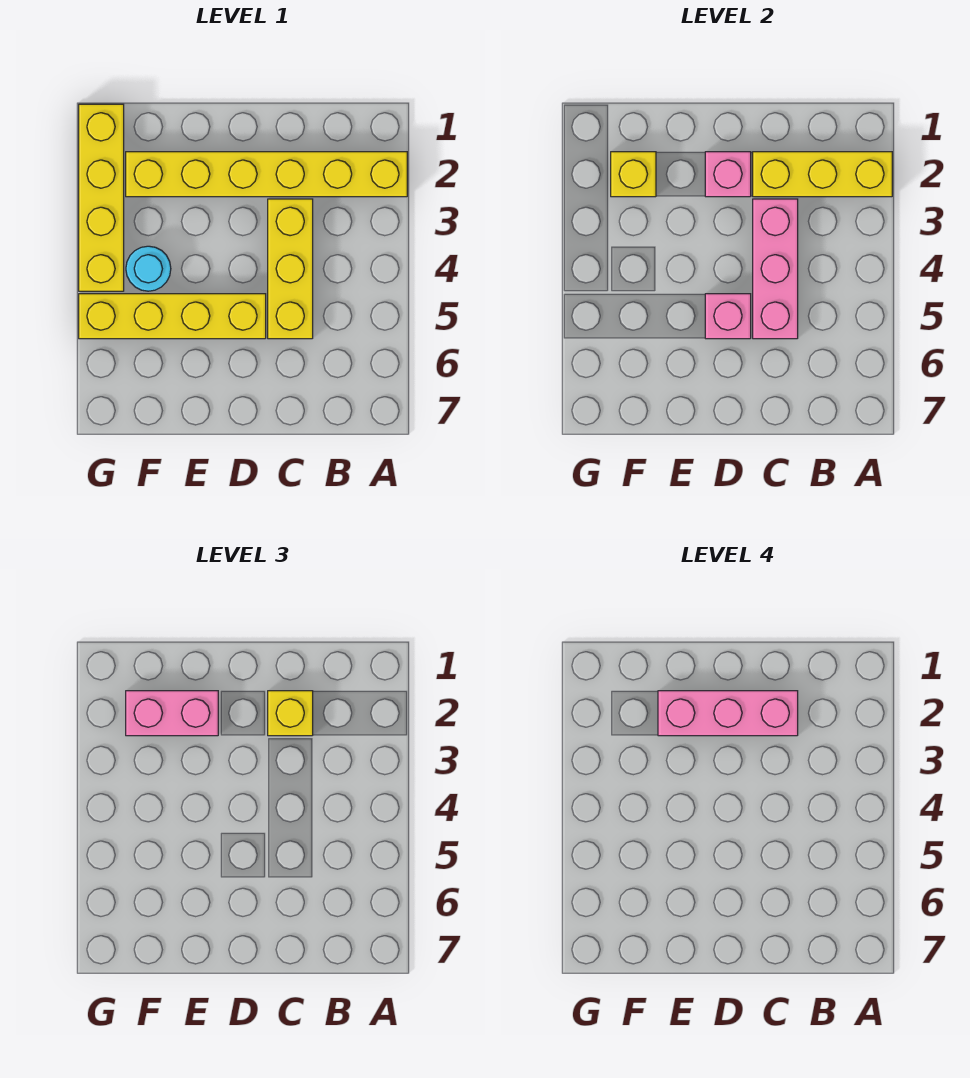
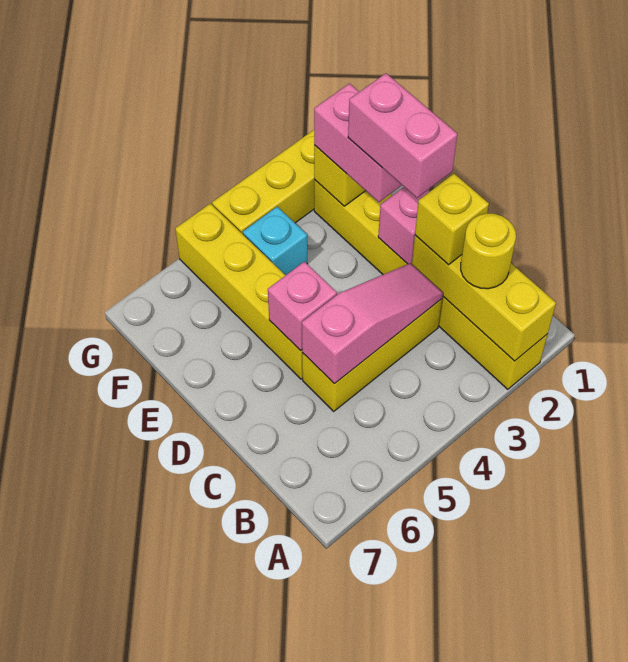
none -> yellow round brick B2 level 3
pink brick C2:E2 level 4 -> pink brick D2:E2 level 4
pink brick C3:C5 level 2 -> pink slope C3:C5 level 2 top 5
cyan round brick F4 level 1 -> cyan brick F4 level 1

